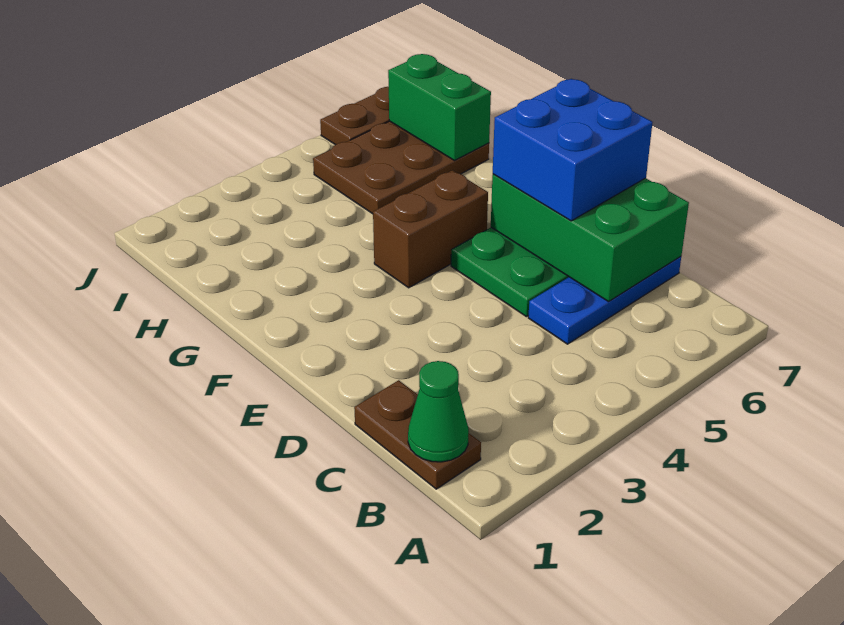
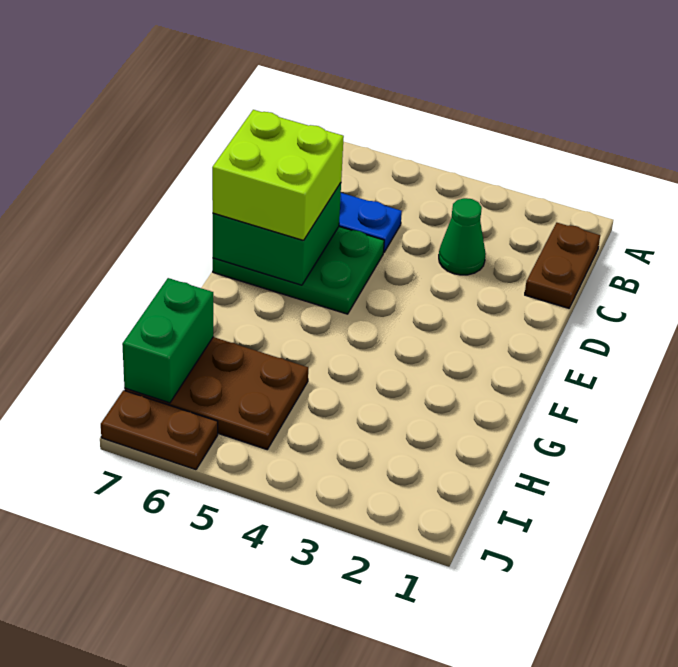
green cone B1 level 2 -> green cone C3 level 1
green brick C6:E7 level 2 -> green brick D6:E7 level 2
blue brick D6:E7 level 3 -> lime brick D6:E7 level 3
brown brick F4:F5 level 1 -> none

